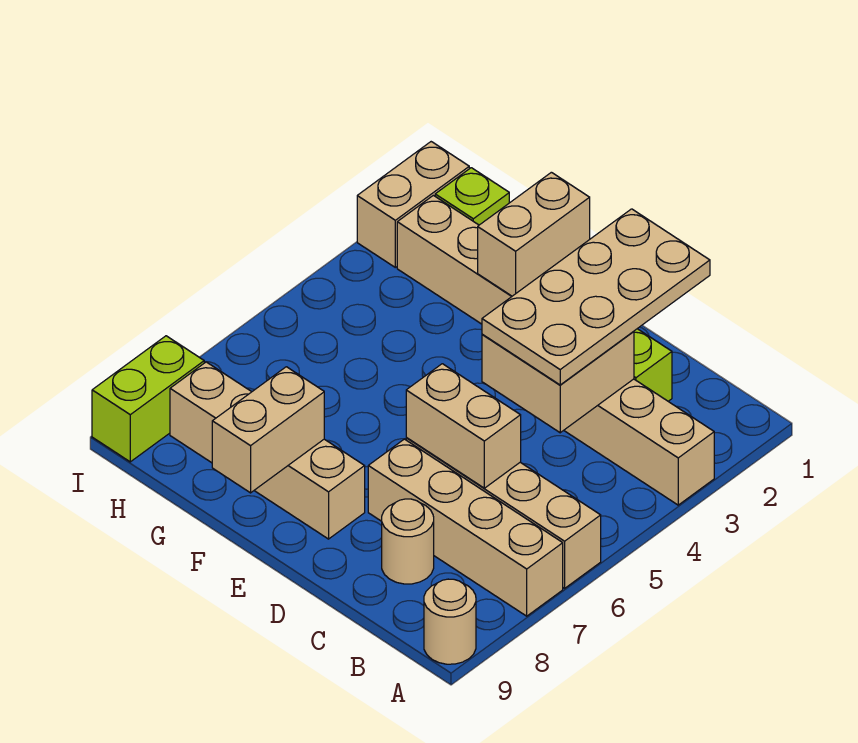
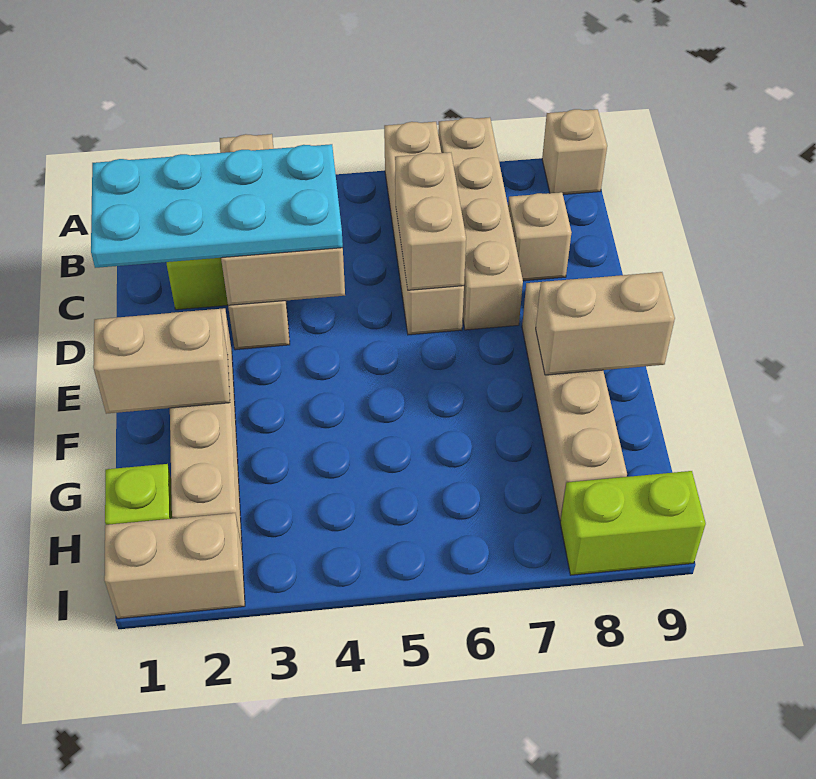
tan round brick A9 level 1 -> tan brick A9 level 1
tan plate C1:D4 level 3 -> cyan plate C1:D4 level 3
tan round brick C8 level 1 -> tan brick C8 level 1

